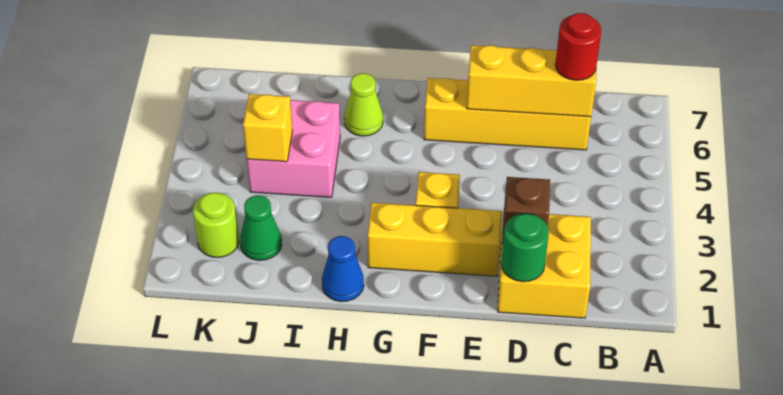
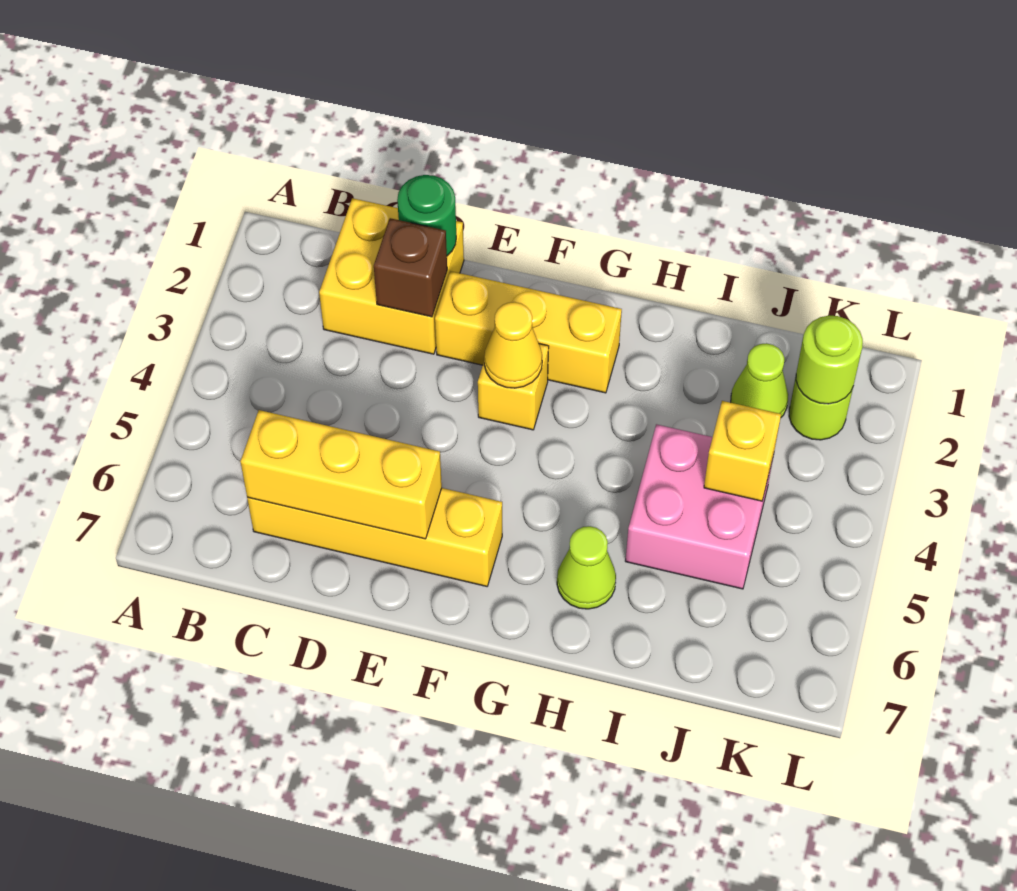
red round brick C6 level 3 -> none
none -> yellow cone F3 level 2
blue cone H1 level 1 -> none
green cone J2 level 1 -> lime cone J2 level 1
none -> lime round brick K2 level 2

